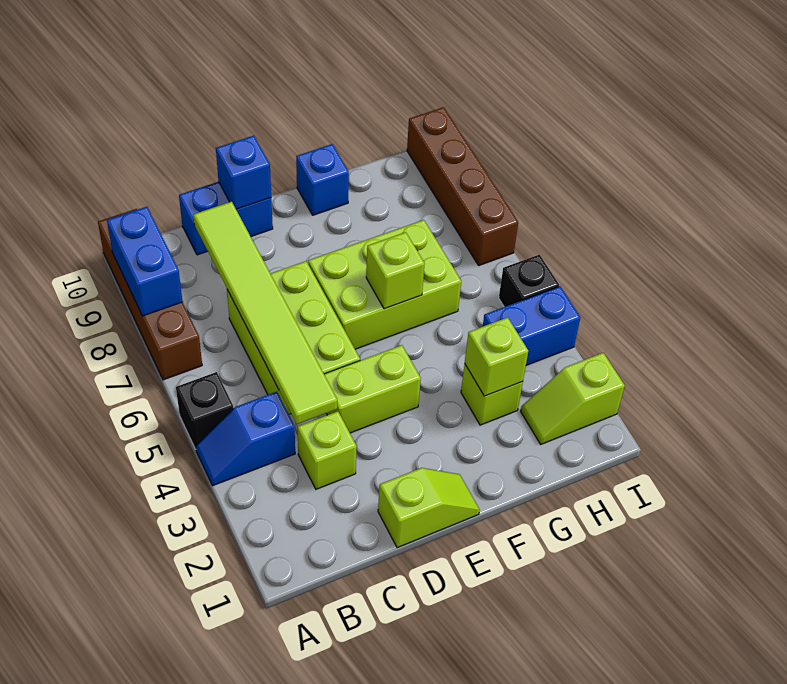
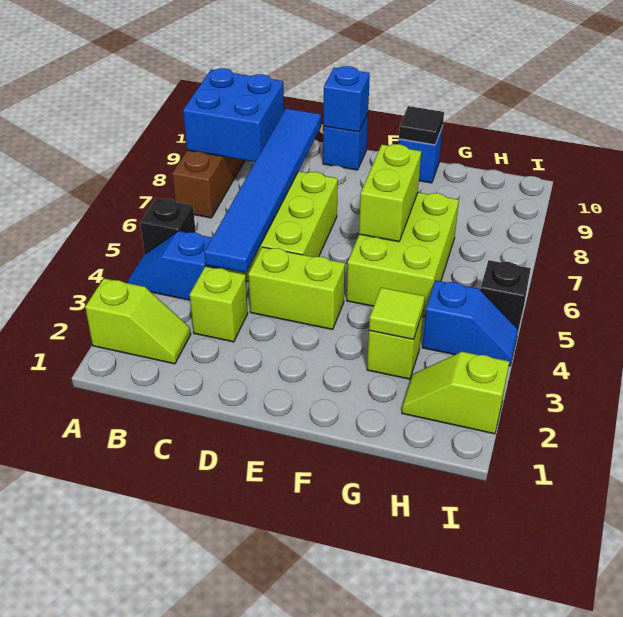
blue brick A8:A9 level 2 -> blue brick A8:B9 level 2
lime tile C4:C9 level 2 -> blue tile C4:C9 level 2
blue brick C10:D10 level 1 -> blue brick D10 level 1
lime slope D1:E1 level 1 top D -> lime slope A2:B2 level 1 top A
lime brick E6:G7 level 1 -> lime brick F5:G7 level 1
lime brick F6 level 2 -> lime brick F6:F7 level 2
none -> black tile F10 level 2
lime brick G3 level 2 -> lime tile G3 level 2
blue brick H4:I4 level 1 -> blue slope H4:I4 level 1 top H
brown brick I7:I10 level 1 -> none

